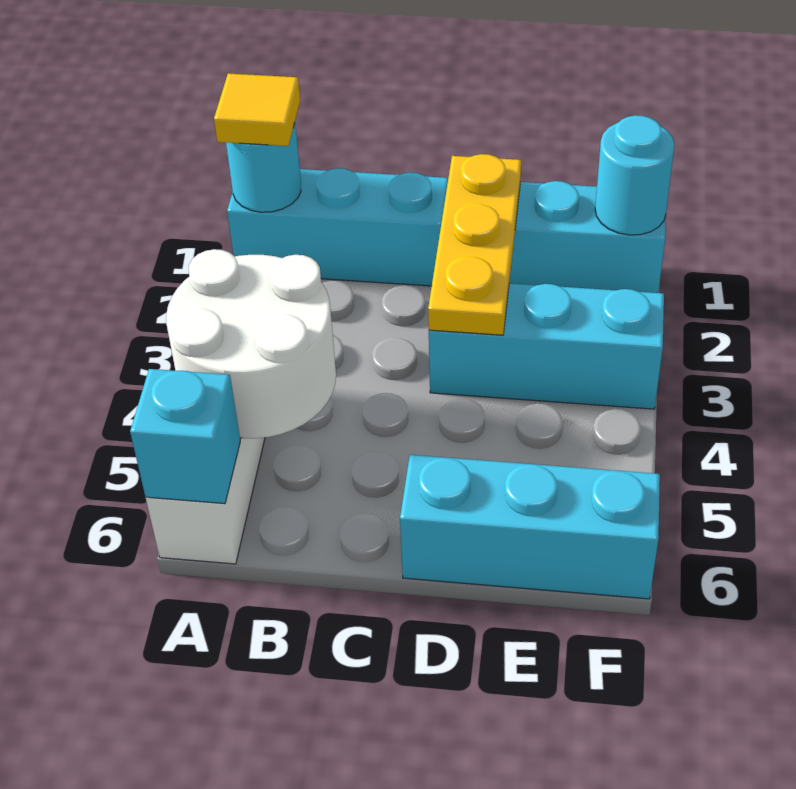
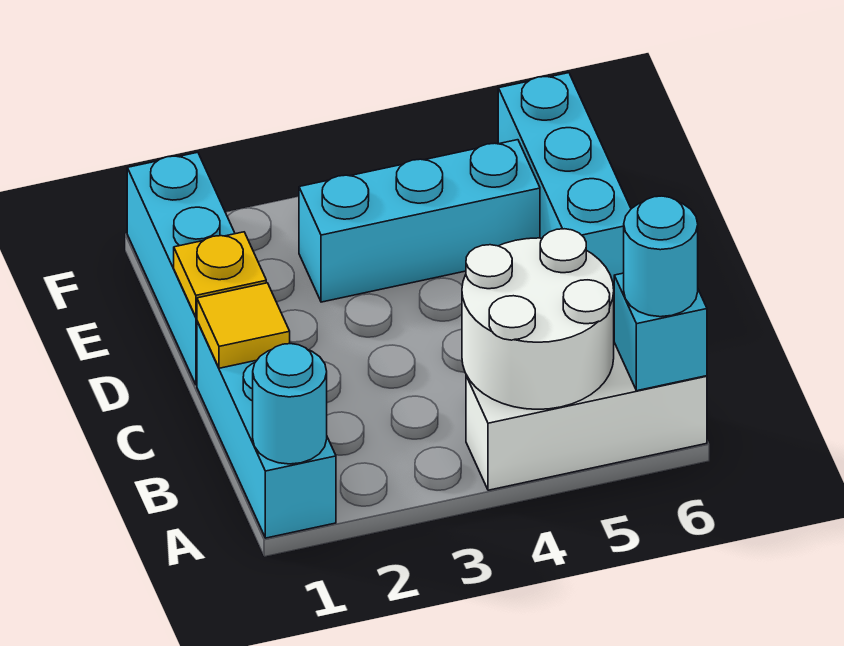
yellow tile A1 level 3 -> yellow tile C1 level 2
yellow plate D1:D3 level 2 -> yellow plate D1 level 2
cyan brick D3:F3 level 1 -> cyan brick E3:E5 level 1
cyan round brick F1 level 2 -> cyan round brick A6 level 3

